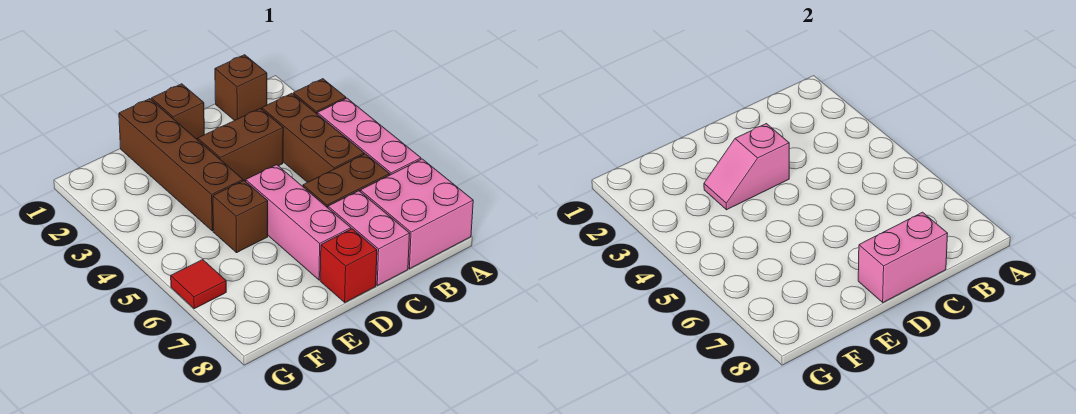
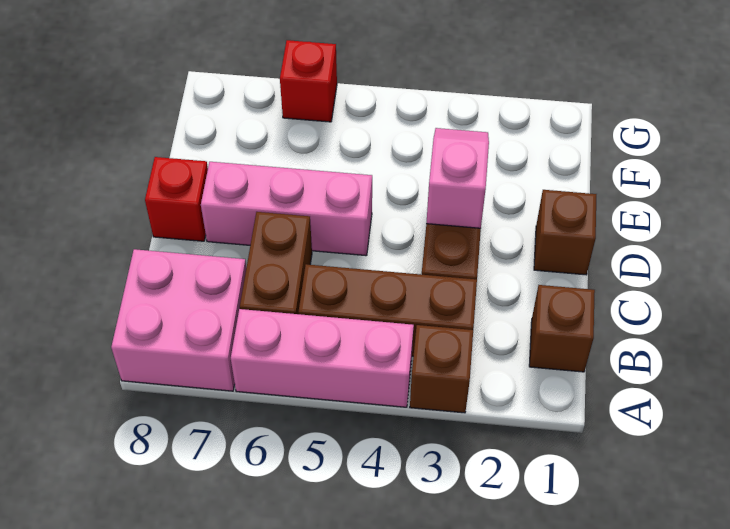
pink brick C7:C8 level 1 -> none
pink brick C8:D8 level 2 -> none
brown brick E1:E4 level 1 -> none
brown brick E5 level 1 -> none
red tile G6 level 1 -> red brick G6 level 1

